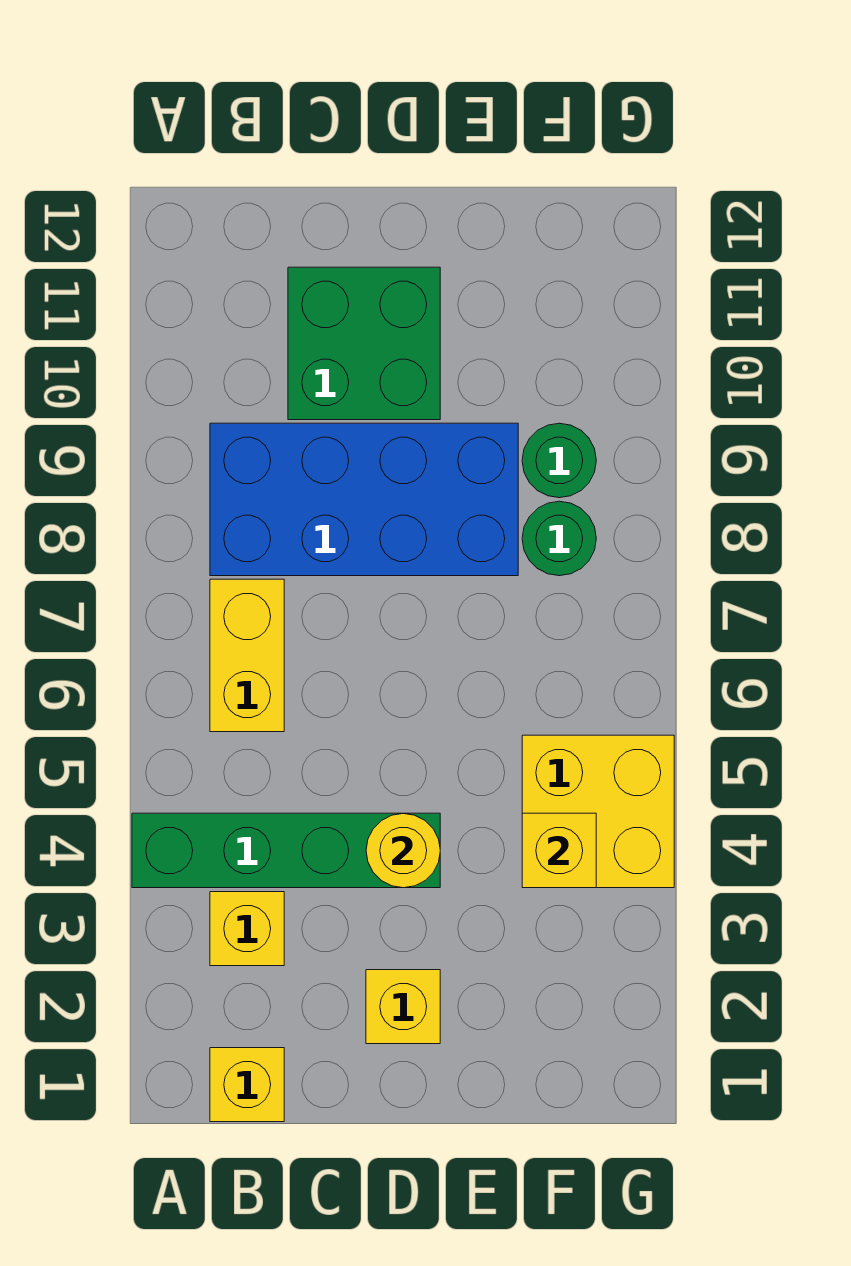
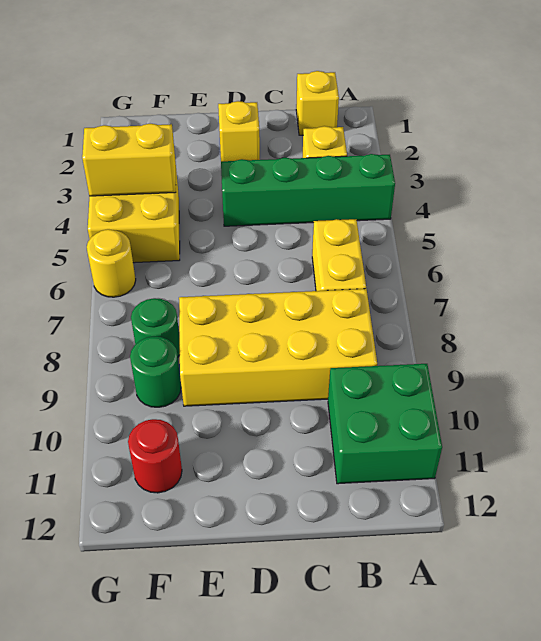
blue brick B8:E9 level 1 -> yellow brick B8:E9 level 1
green brick C10:D11 level 1 -> green brick A10:B11 level 1
yellow round brick D4 level 2 -> yellow round brick G6 level 1
yellow brick F4 level 2 -> yellow brick F4:G4 level 2
none -> red round brick F11 level 1

